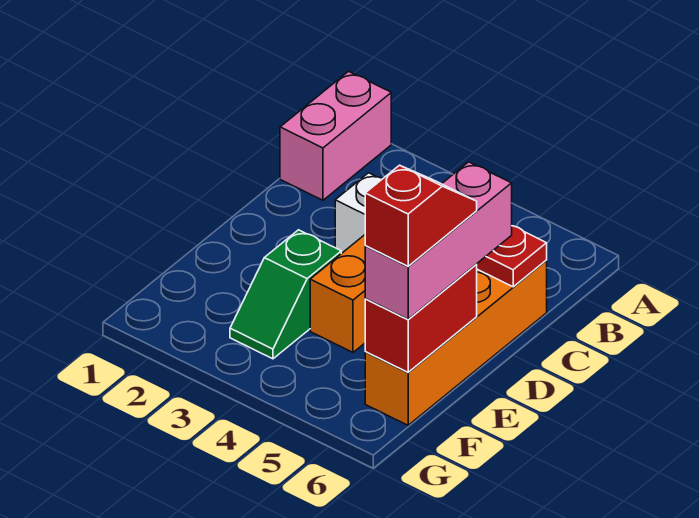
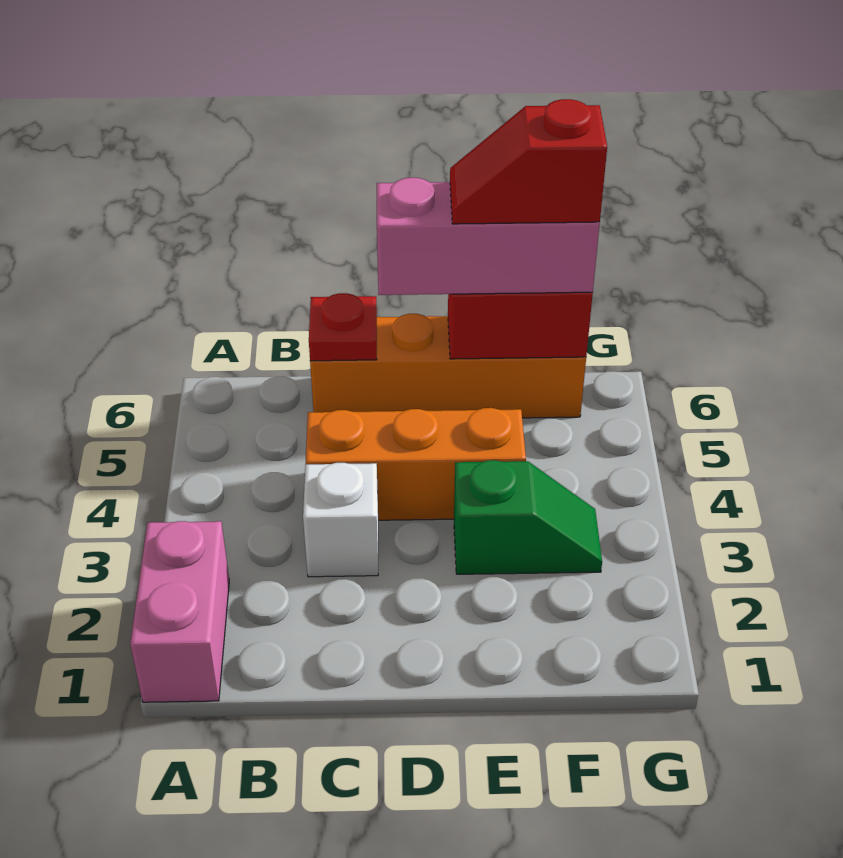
pink brick A1:B1 level 1 -> pink brick A1:A2 level 1

